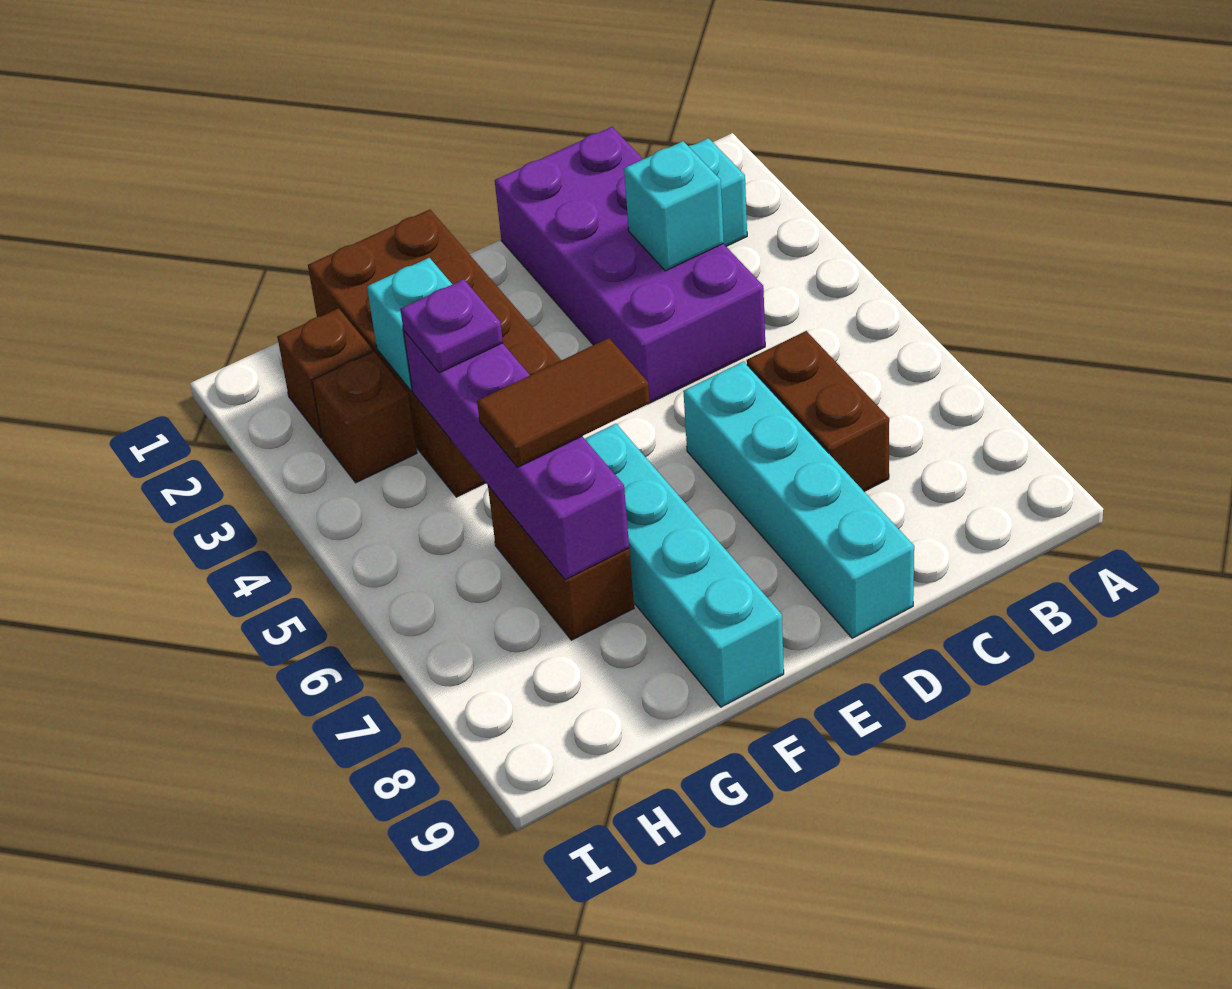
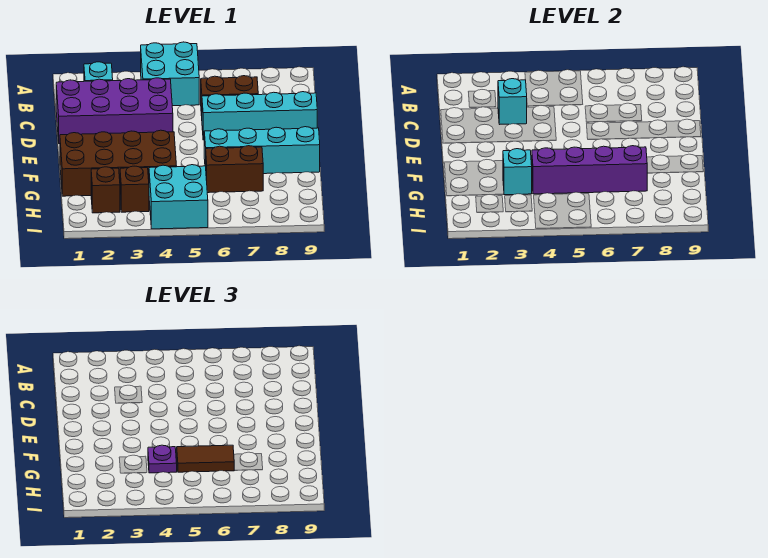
none -> cyan brick A4:B5 level 1
brown tile F6:G6 level 3 -> brown tile G5:G6 level 3
none -> cyan brick H4:I5 level 1

